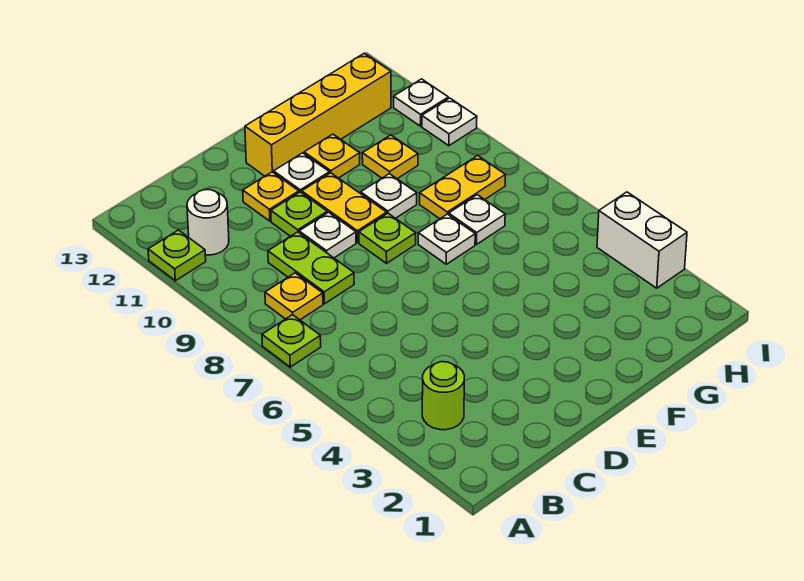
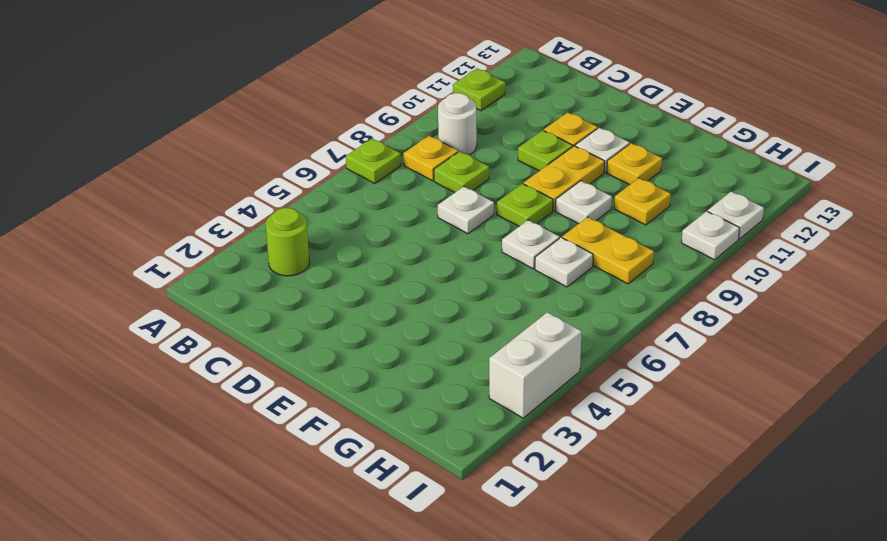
white round brick B11 level 1 -> white round brick B9 level 1
lime plate C8:C9 level 1 -> lime plate C8 level 1
white plate D9 level 1 -> white plate D7 level 1
yellow brick E12:H12 level 1 -> none

